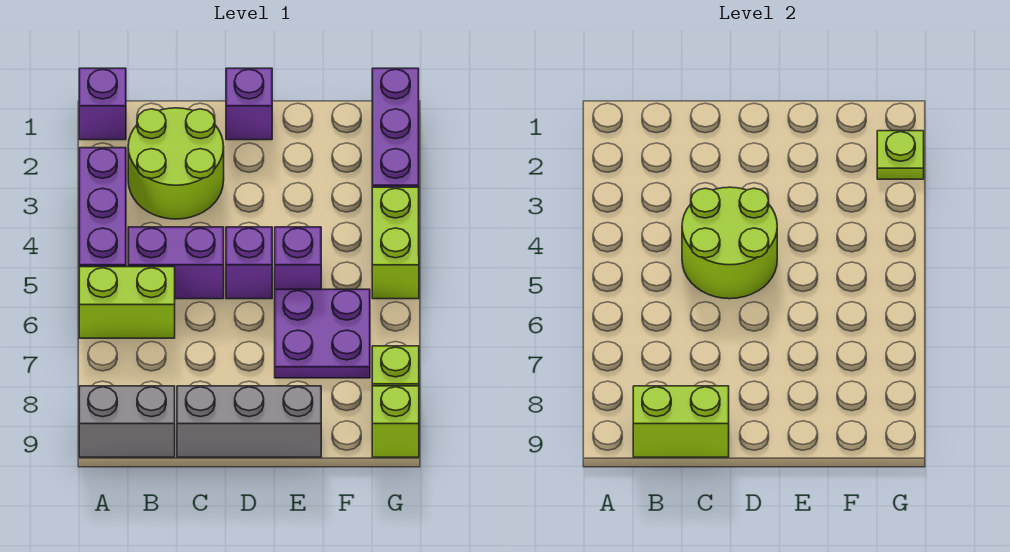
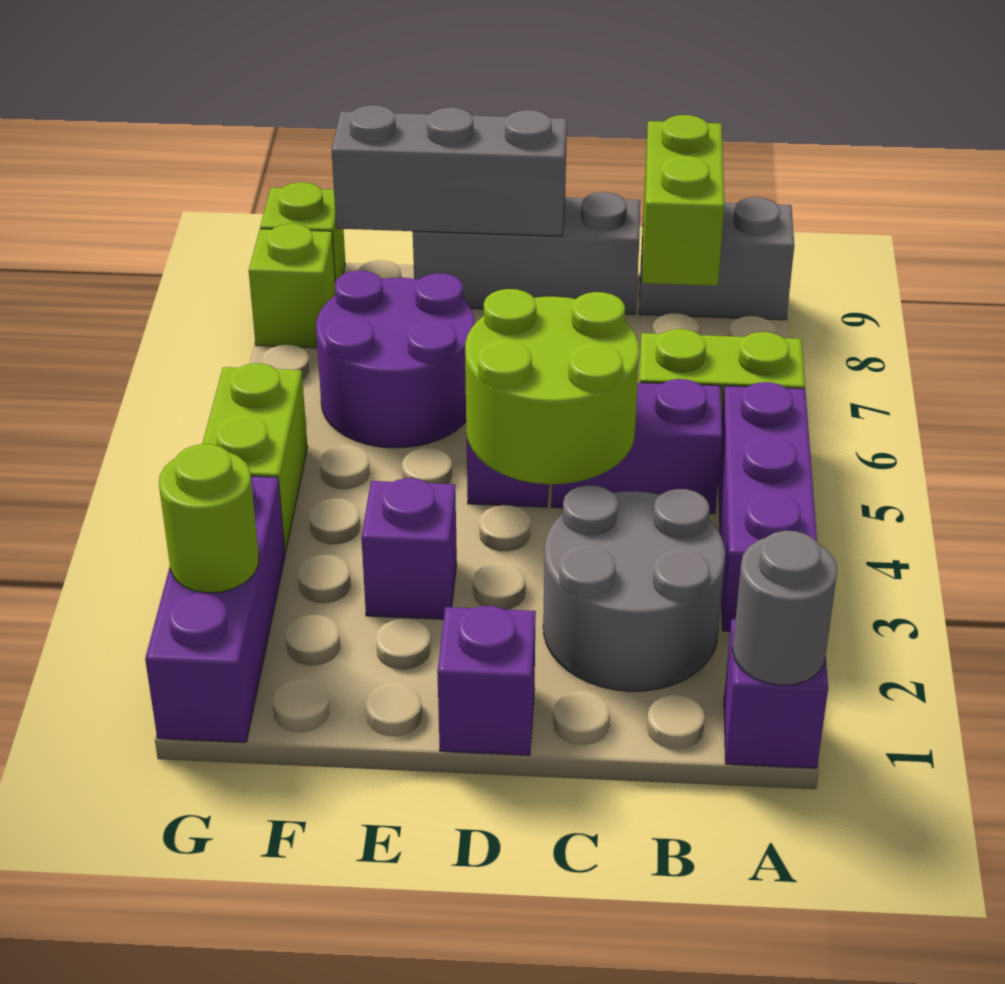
none -> grey round brick A1 level 2
lime round brick B2:C3 level 1 -> grey round brick B2:C3 level 1
lime brick B9:C9 level 2 -> lime brick B8:B9 level 2
none -> grey brick D9:F9 level 2
purple brick E5 level 1 -> purple brick E3 level 1
purple plate E6:F7 level 1 -> purple round brick E6:F7 level 1
lime plate G2 level 2 -> lime round brick G2 level 2

